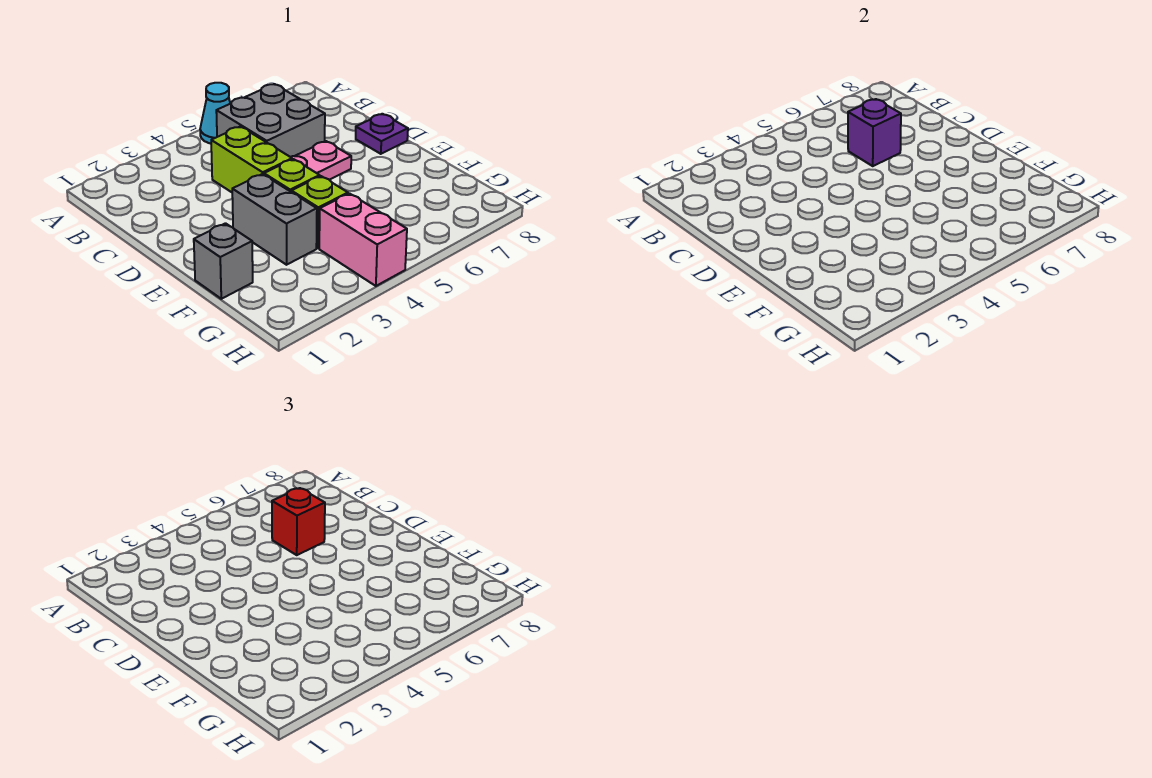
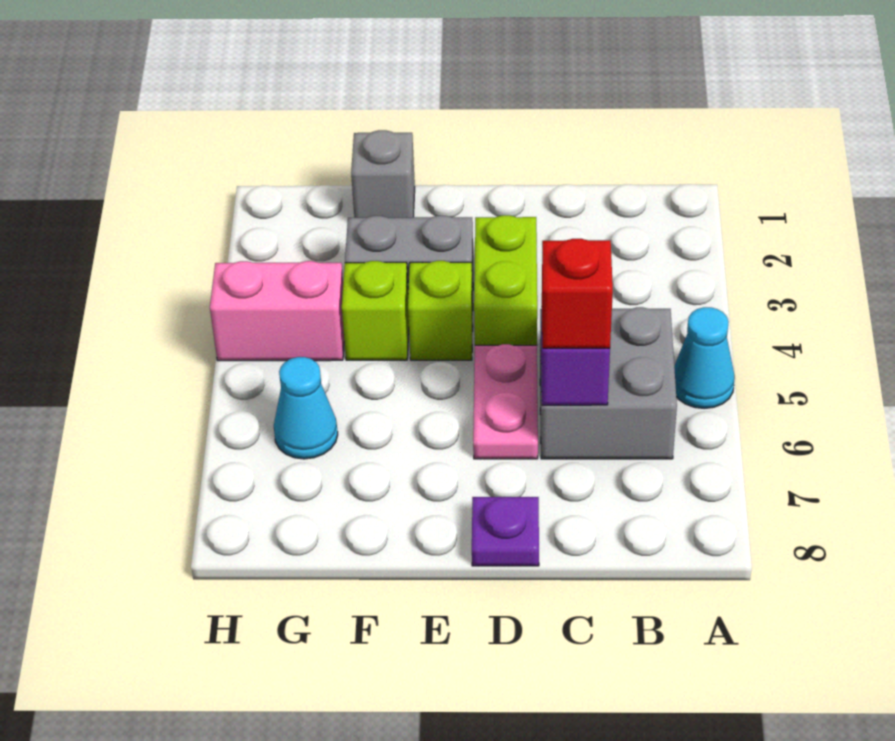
lime brick C4:D4 level 1 -> lime brick D3:D4 level 1
none -> cyan cone G6 level 1

